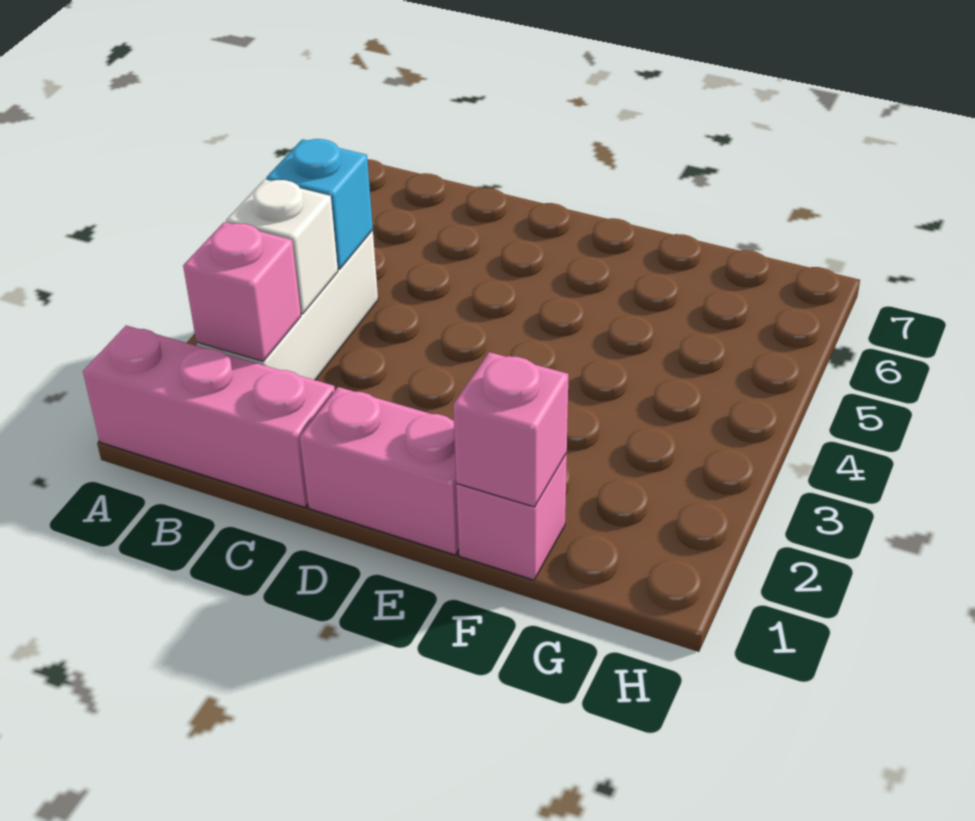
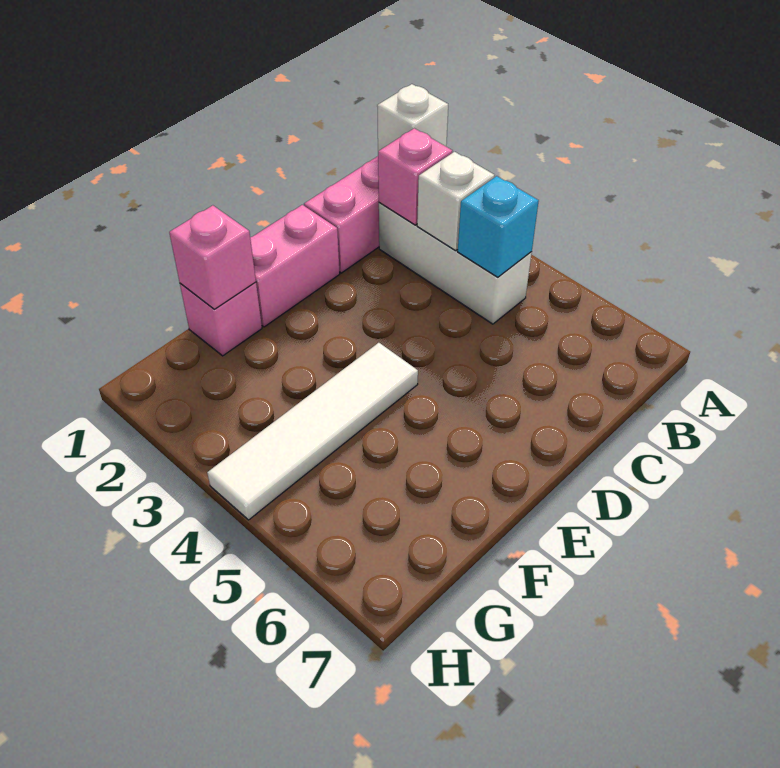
none -> white brick A1 level 2
none -> white tile E4:H4 level 1

